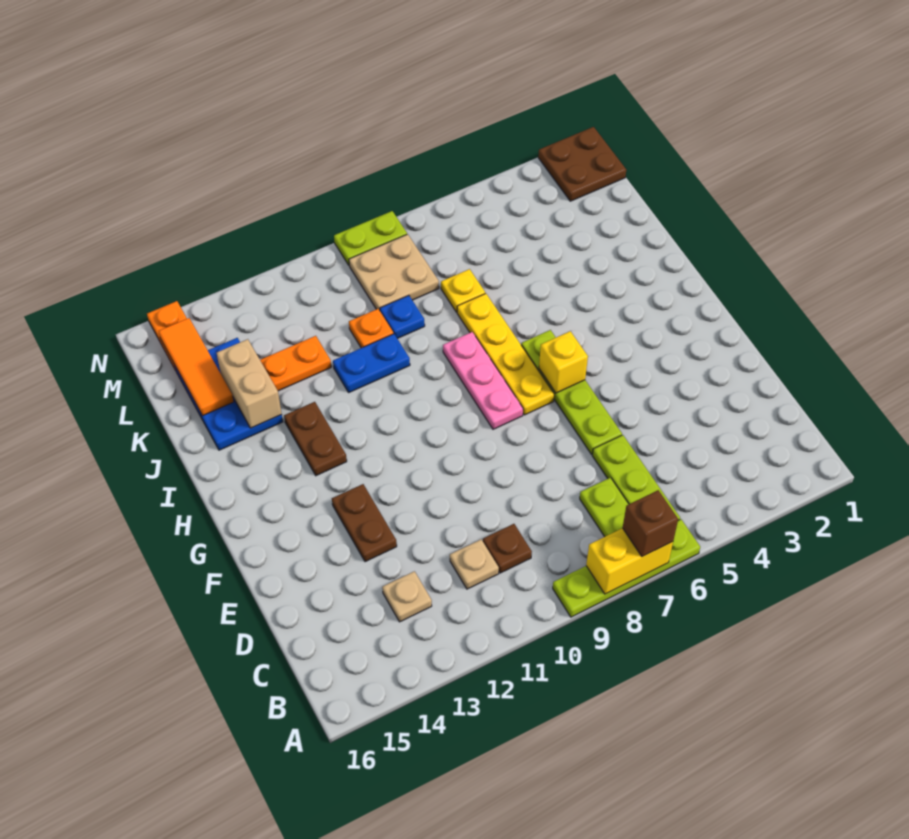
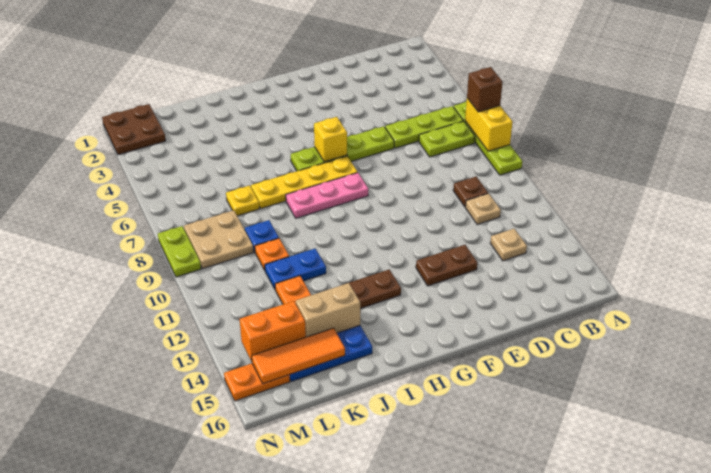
blue plate J10:J11 level 1 -> blue plate J11:K11 level 1
none -> orange brick L14:M14 level 2

